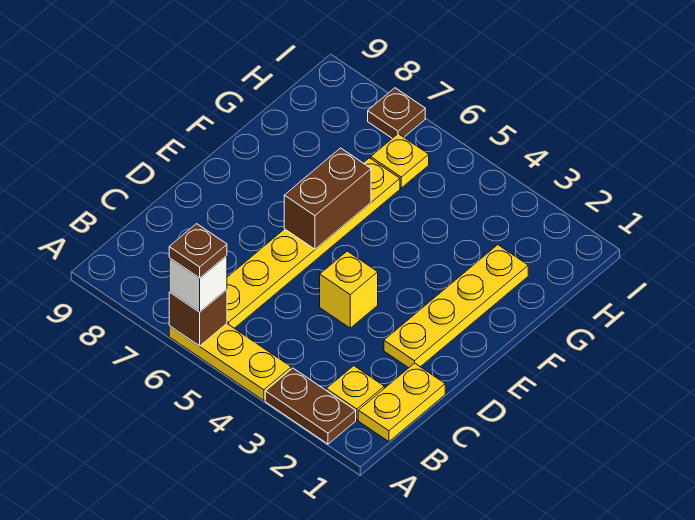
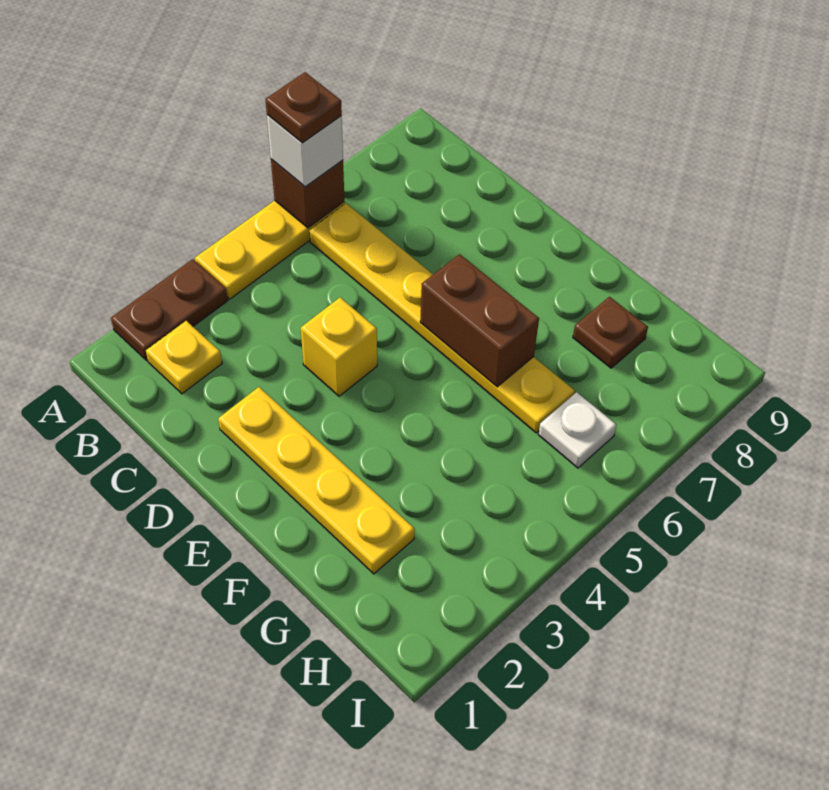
yellow plate B1:C1 level 1 -> none
yellow plate H6 level 1 -> white plate H6 level 1
brown plate I7 level 1 -> brown plate G8 level 1

